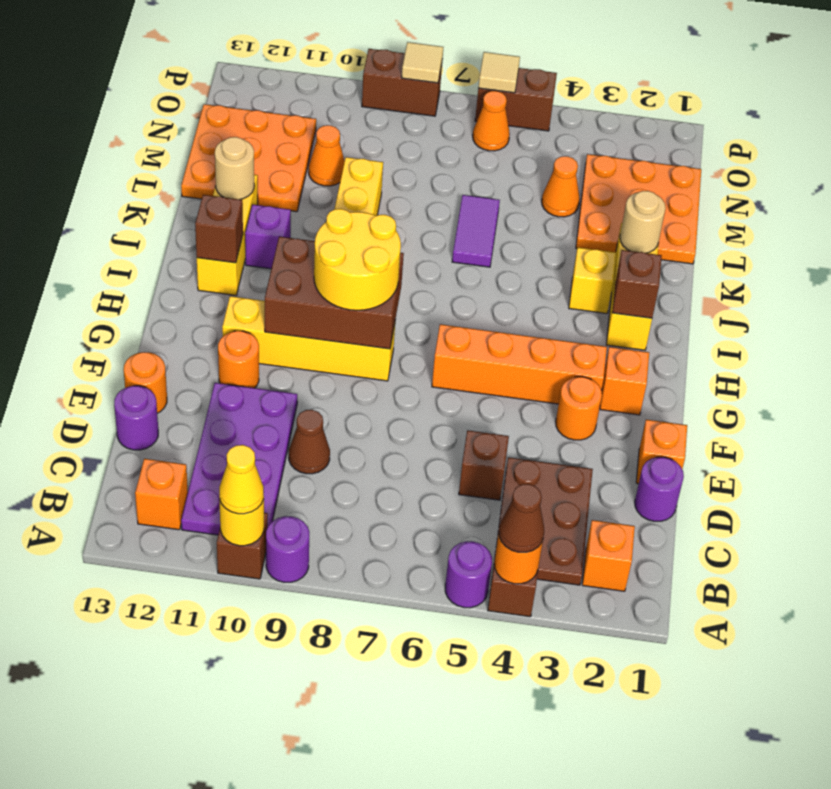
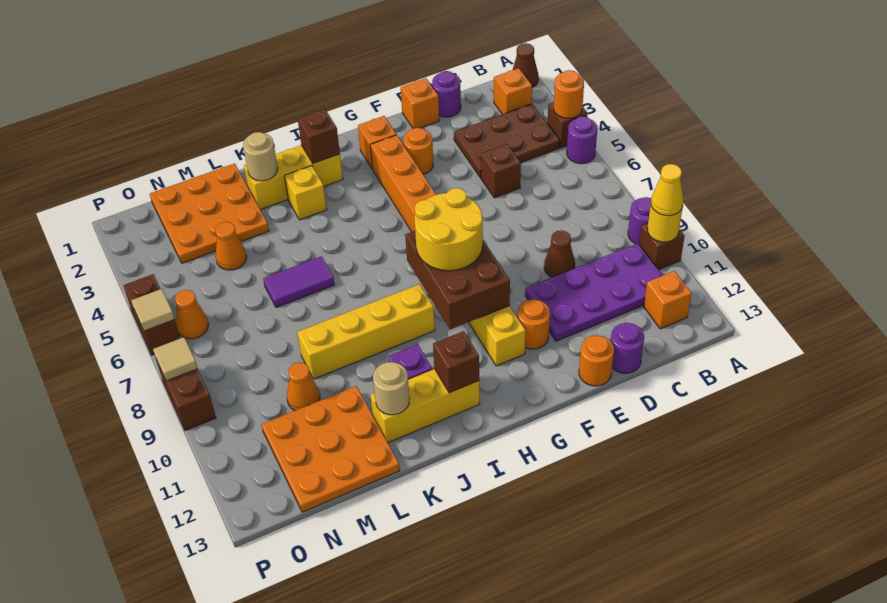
brown cone A4 level 3 -> brown cone A1 level 1

